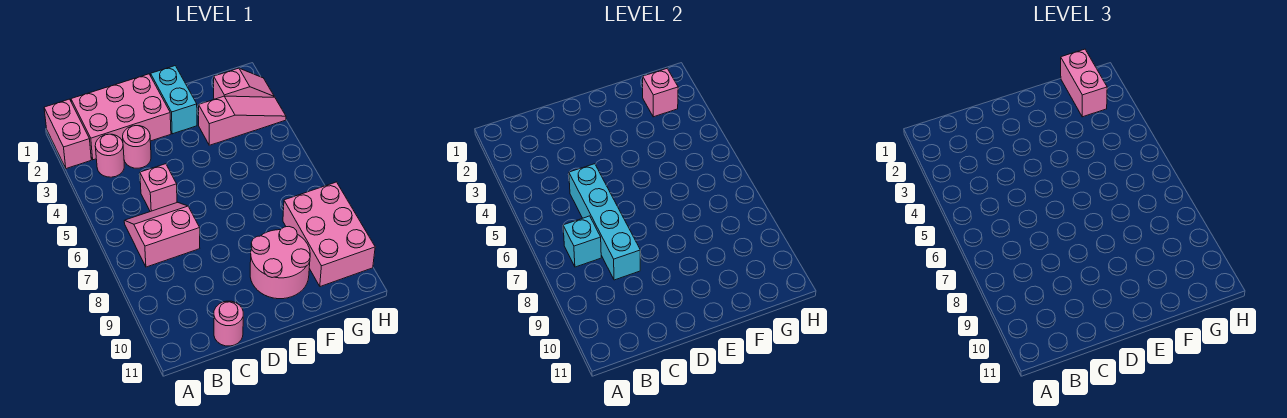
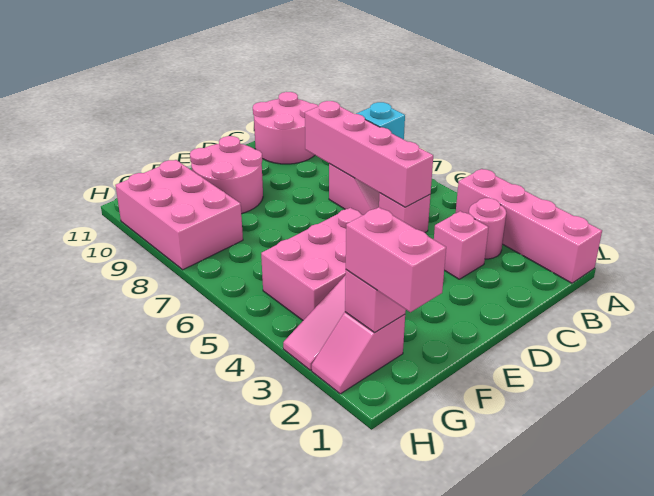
pink brick A1:A2 level 1 -> pink brick A1:A4 level 1
pink brick B1:D2 level 1 -> pink brick E4:G5 level 1
pink round brick C3 level 1 -> pink brick C3 level 1
cyan brick C5:C8 level 2 -> pink brick C5:C8 level 2
pink round brick C11 level 1 -> pink round brick B10:C11 level 1
cyan brick E1:E2 level 1 -> none

